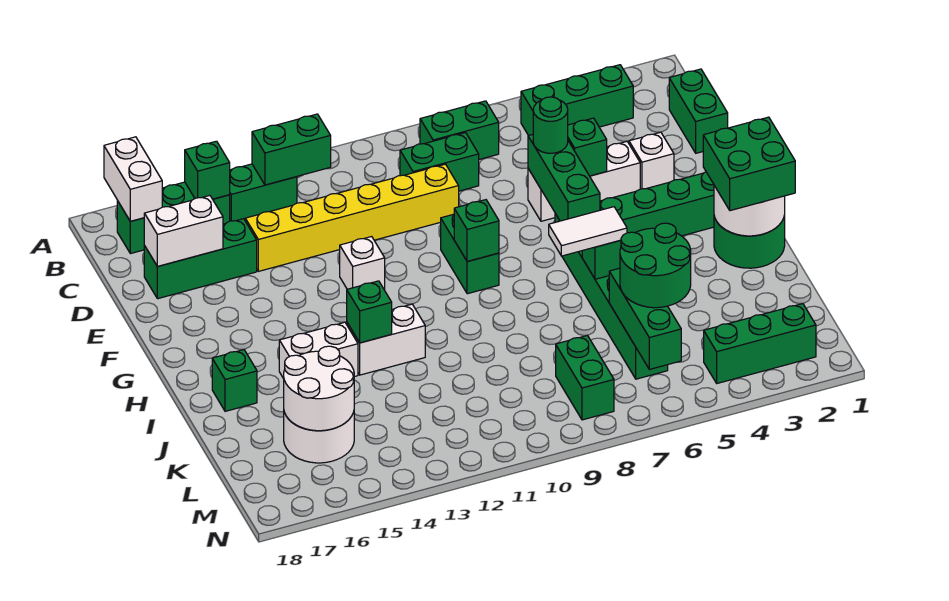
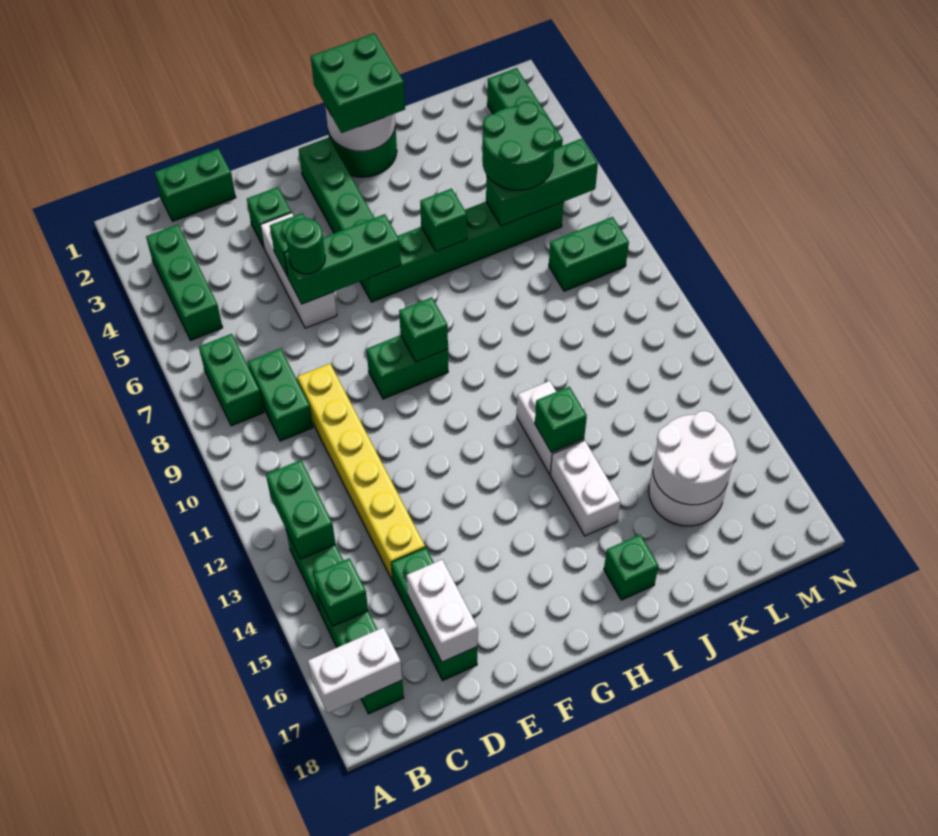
white brick E3 level 1 -> green brick E3 level 1
white brick F12 level 1 -> none
white tile I6:I7 level 3 -> none

